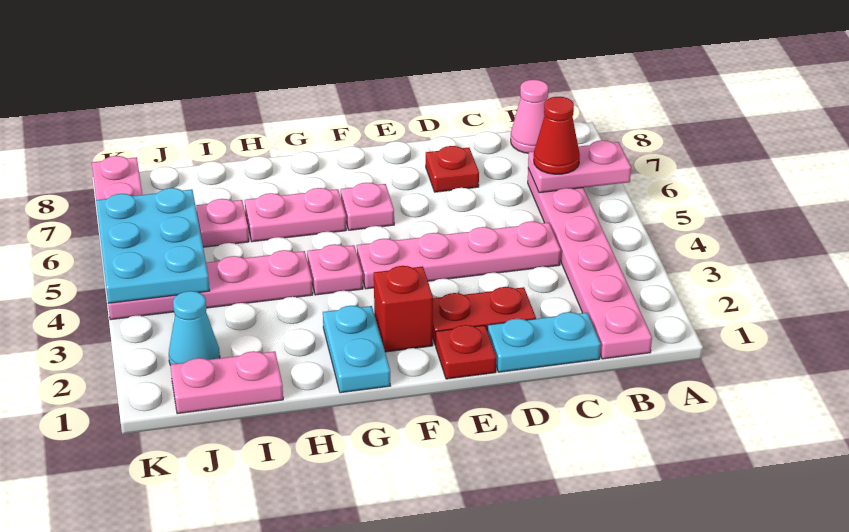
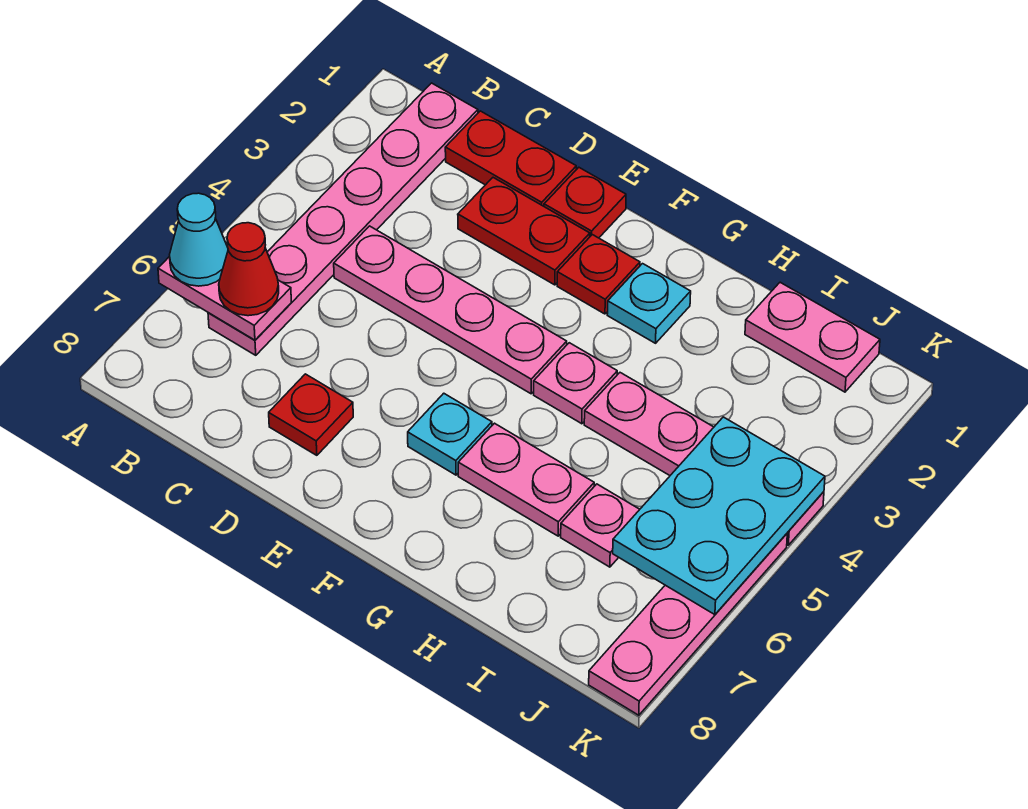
pink cone B8 level 1 -> none
cyan plate C1:D1 level 1 -> red plate C1:D1 level 1
red brick F2 level 1 -> red plate F2 level 1
pink plate F6 level 1 -> cyan plate F6 level 1
cyan plate G1:G2 level 1 -> cyan plate G2 level 1
cyan cone J2 level 1 -> cyan cone A6 level 3

